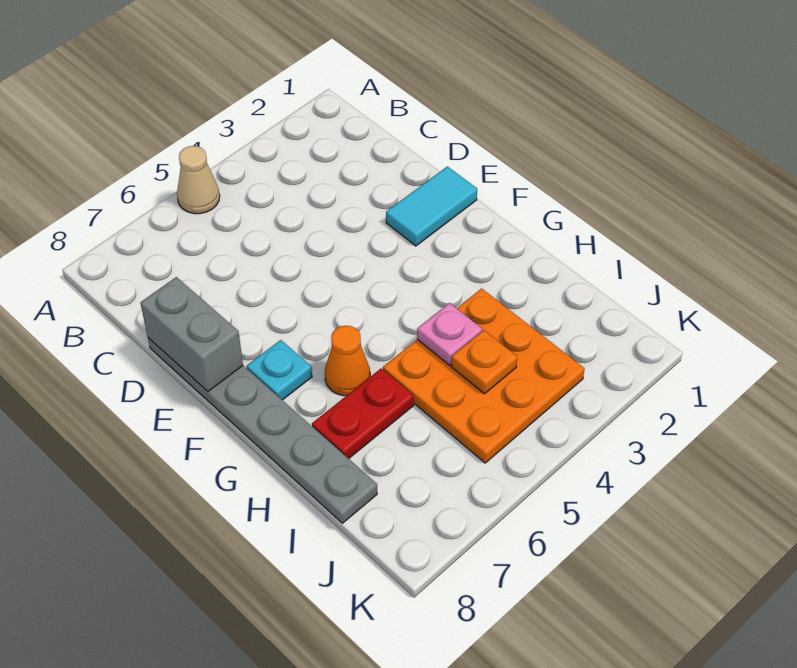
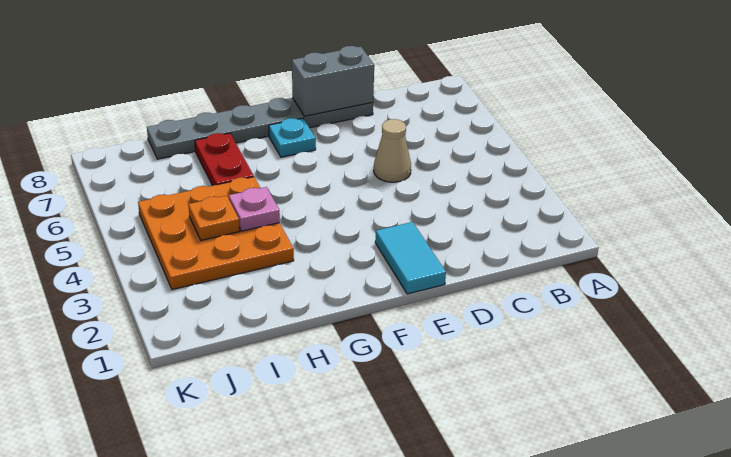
tan cone A5 level 1 -> tan cone D5 level 1
orange cone G6 level 1 -> none

